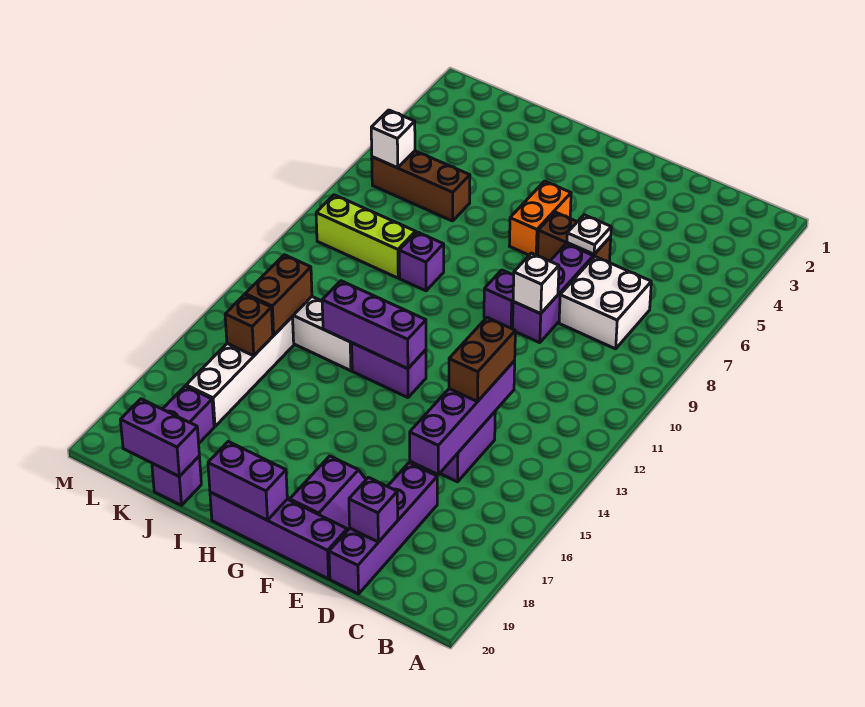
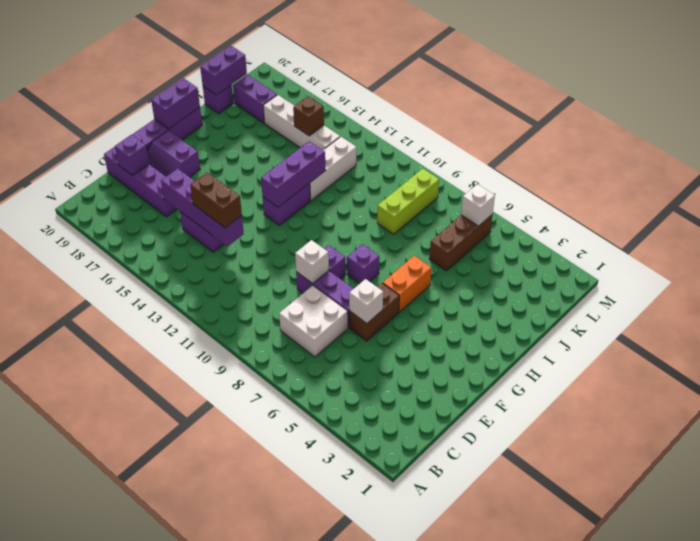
white plate E6 level 2 -> white brick E6 level 2
orange brick G5:G6 level 1 -> orange brick G6:H6 level 1
purple brick I9 level 1 -> purple brick G8 level 1
brown brick K13:K14 level 2 -> none

